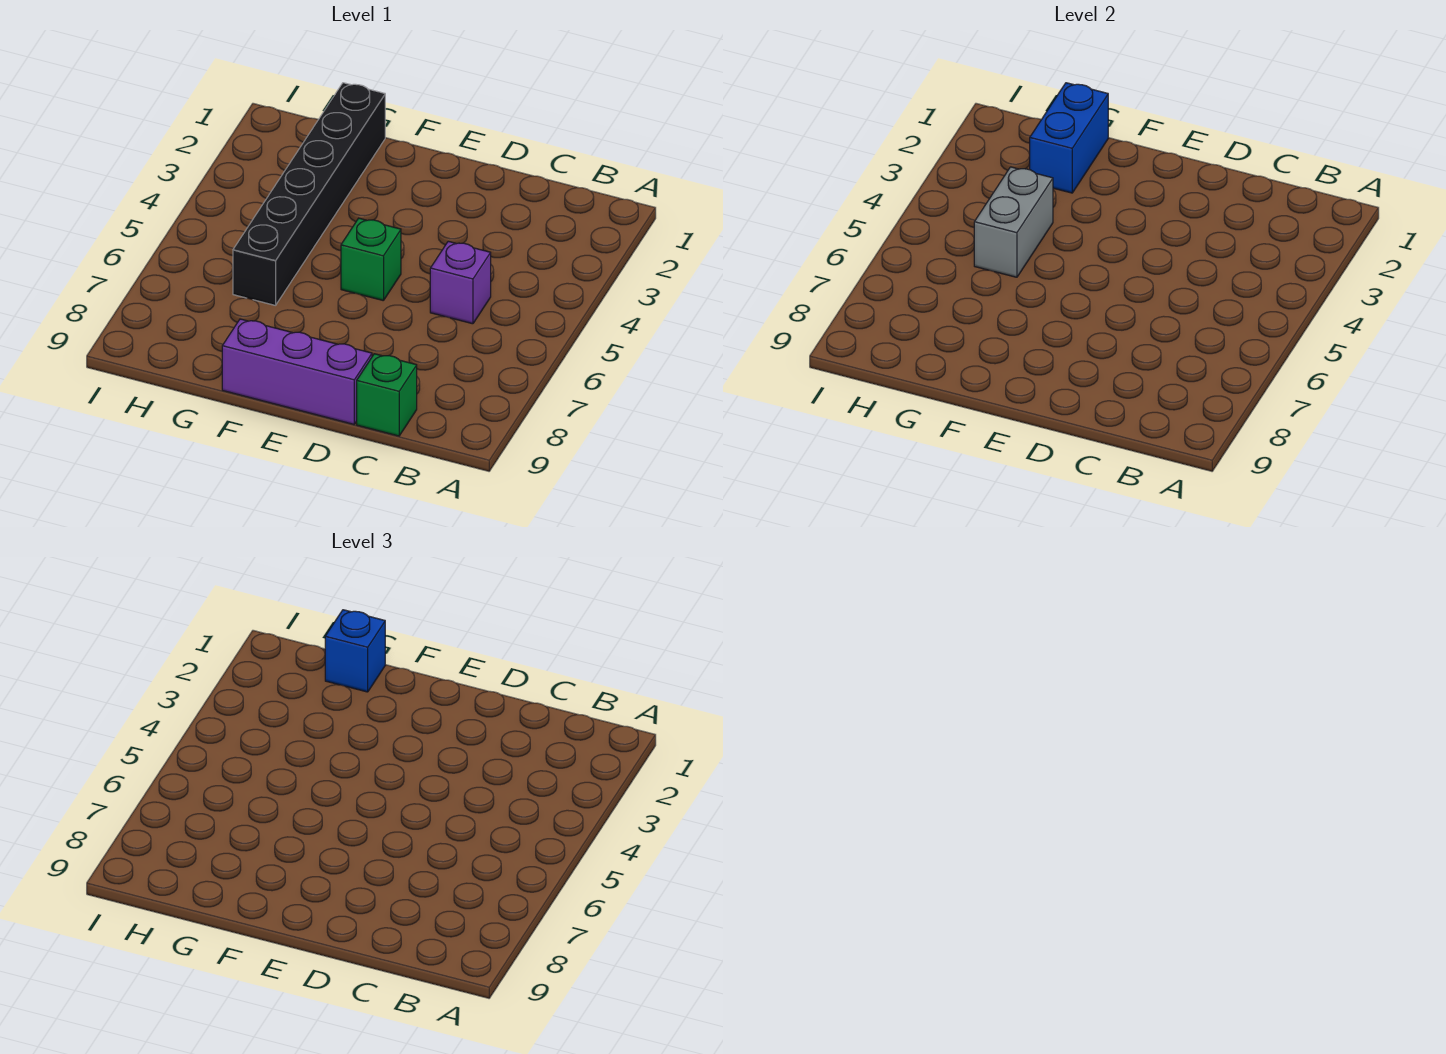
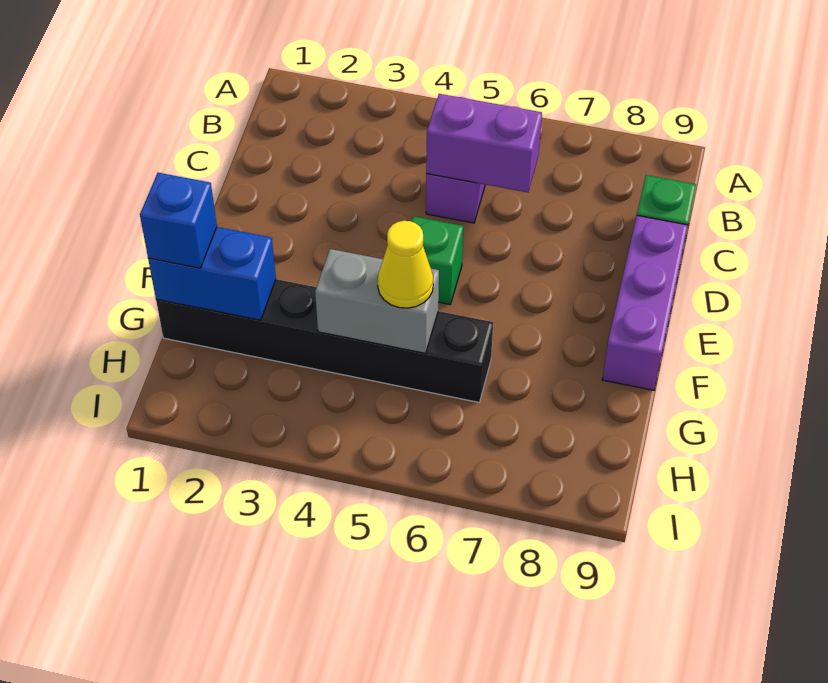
none -> purple brick C5:C6 level 2
none -> yellow cone G5 level 3

